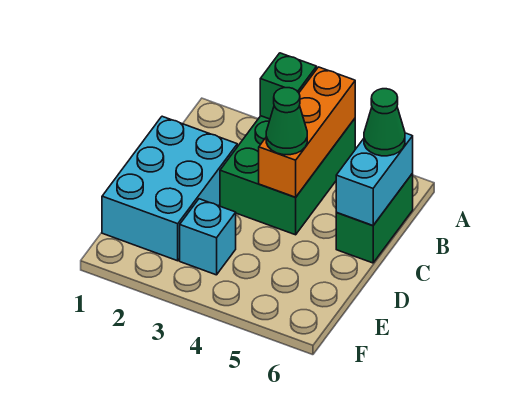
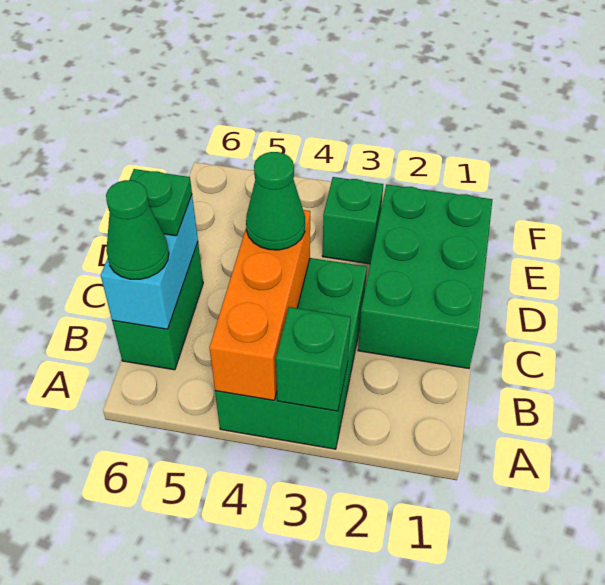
cyan brick C1:E2 level 1 -> green brick C1:E2 level 1
none -> green plate C6 level 3
cyan brick E3 level 1 -> green brick E3 level 1

